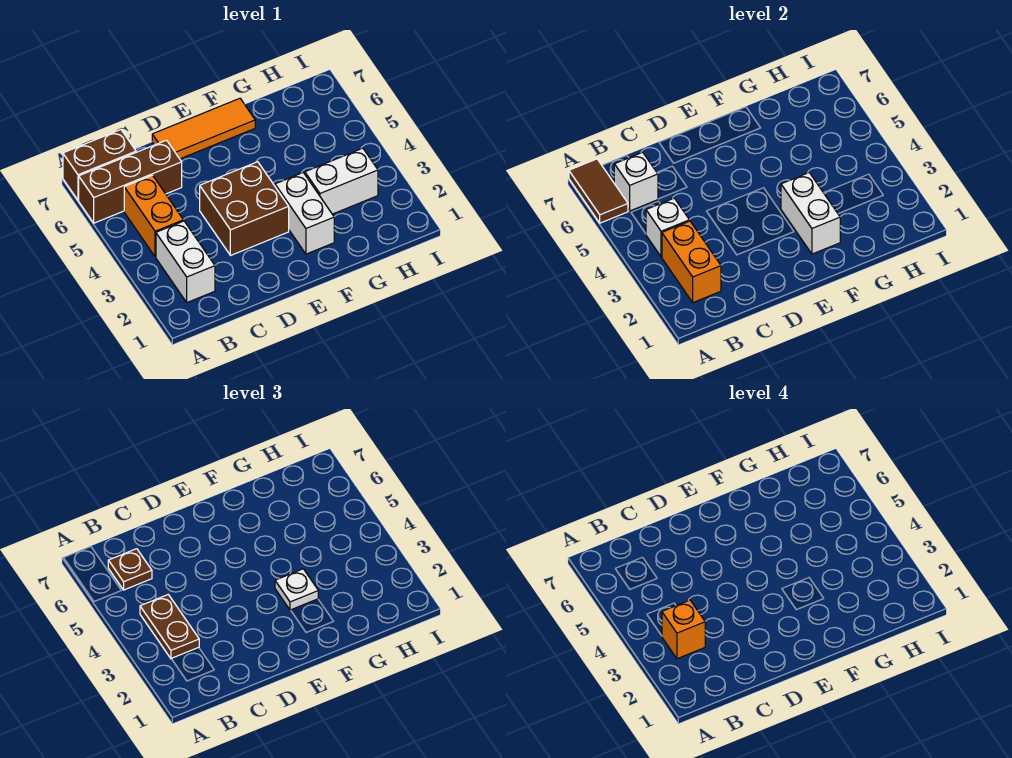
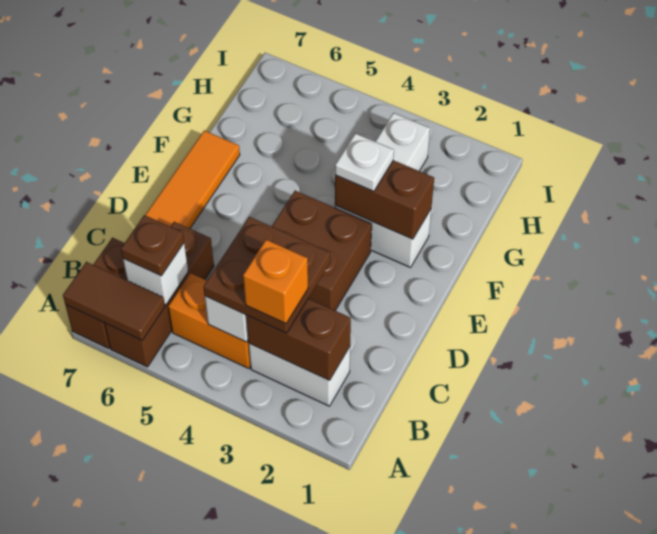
orange brick B2:B3 level 2 -> brown brick B2:B3 level 2
brown plate B3:B4 level 3 -> brown plate B3:C4 level 3
white brick F2:F3 level 2 -> brown brick F2:F3 level 2

